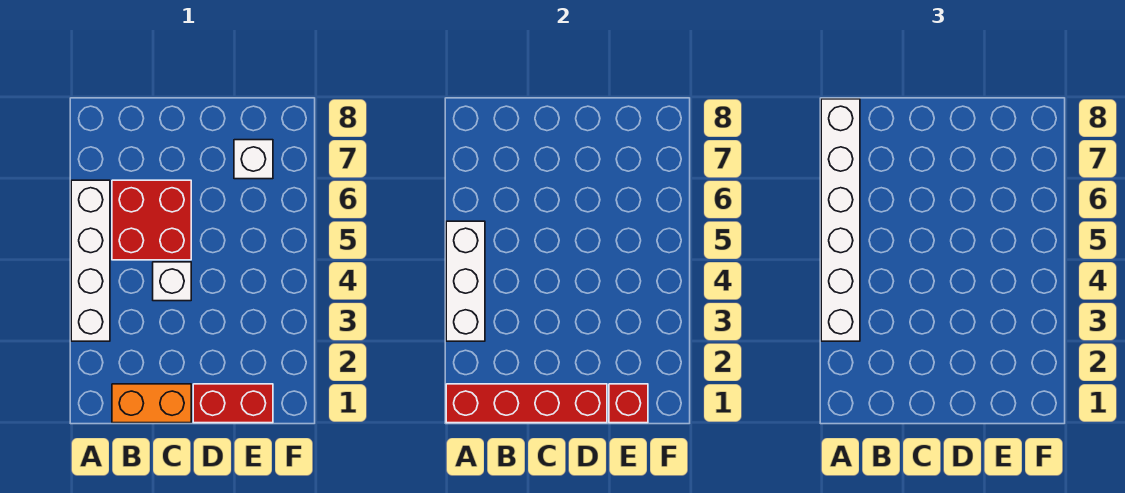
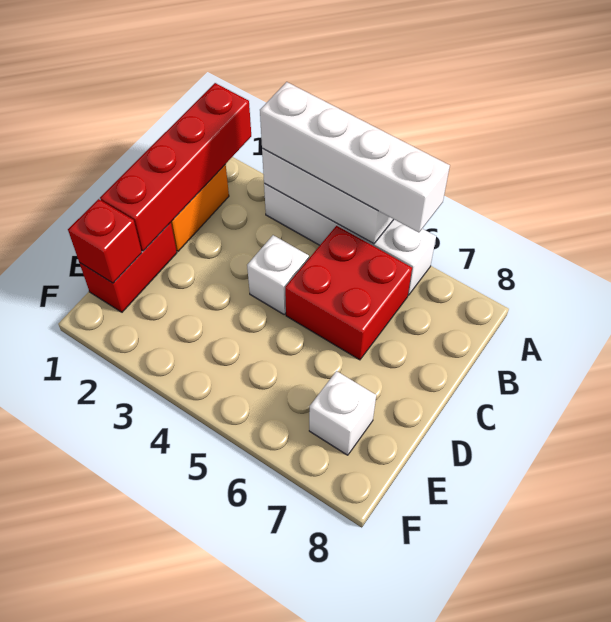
white brick A3:A8 level 3 -> white brick A3:A6 level 3

